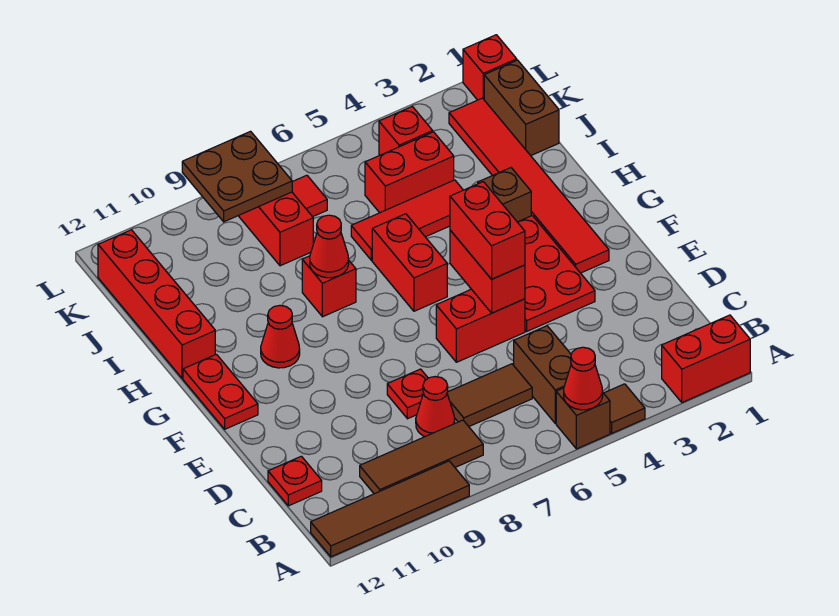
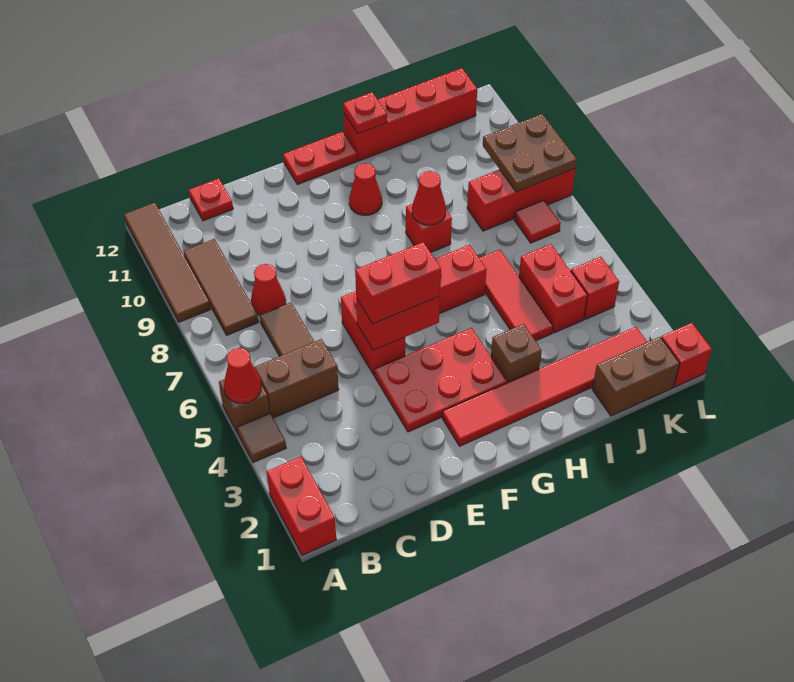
red plate D8 level 1 -> red plate H12 level 2

